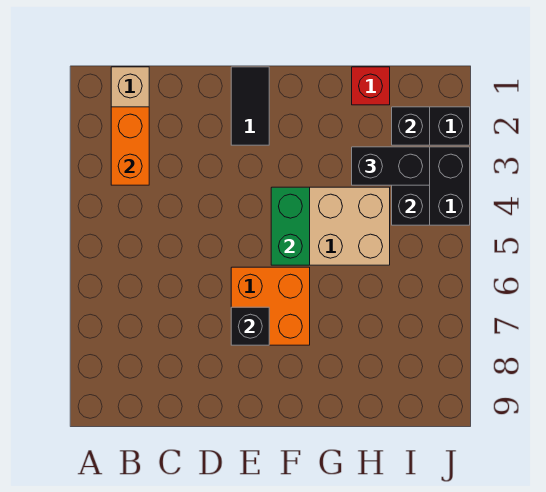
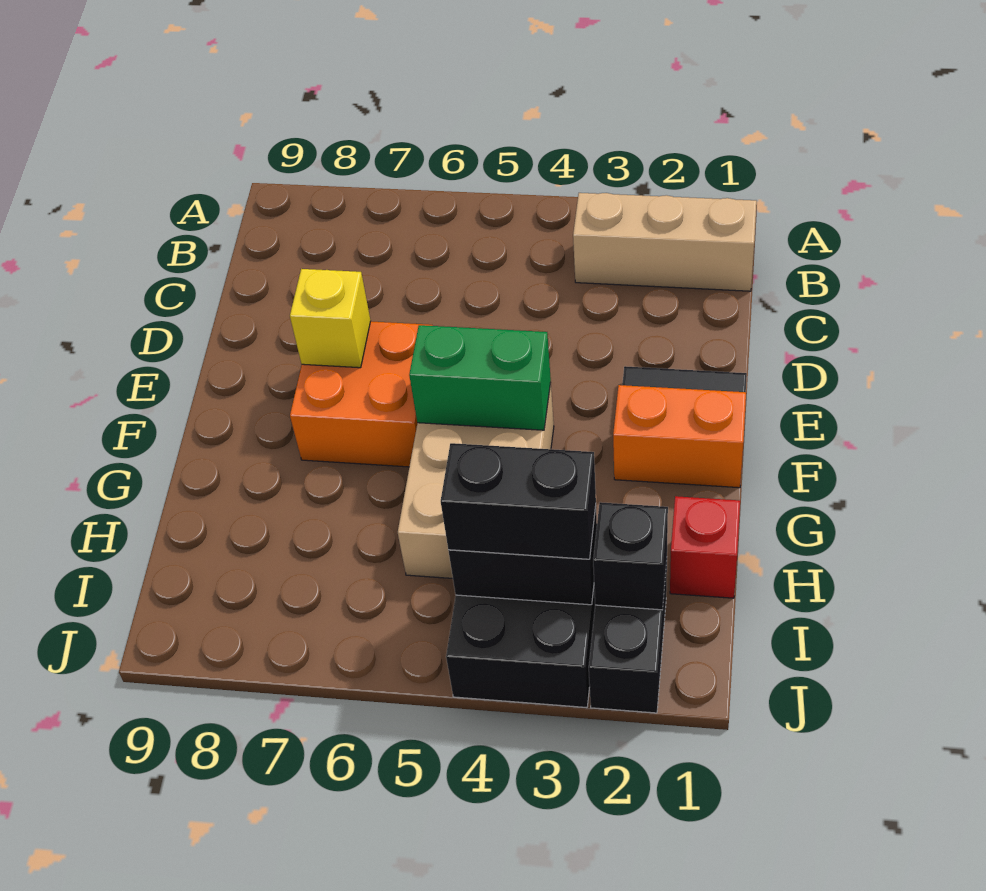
orange brick B2:B3 level 2 -> orange brick F1:F2 level 1
black brick E7 level 2 -> yellow brick E7 level 2
black brick H3:I3 level 3 -> black brick I3:I4 level 3

